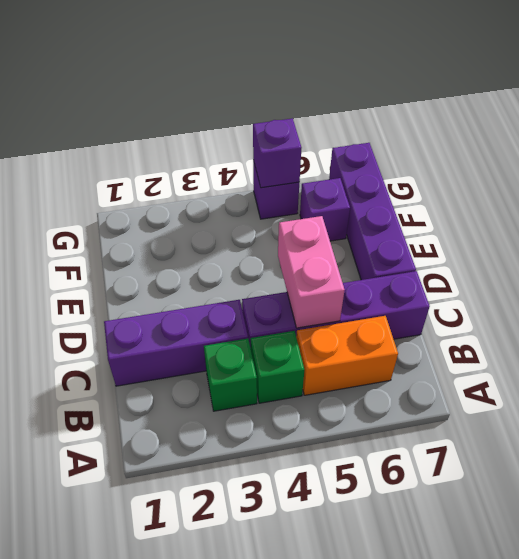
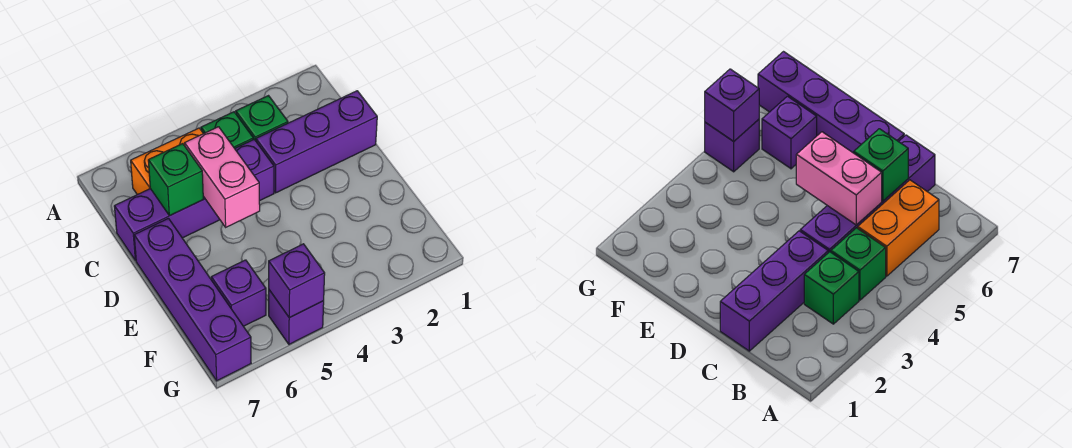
none -> green brick C6 level 2

